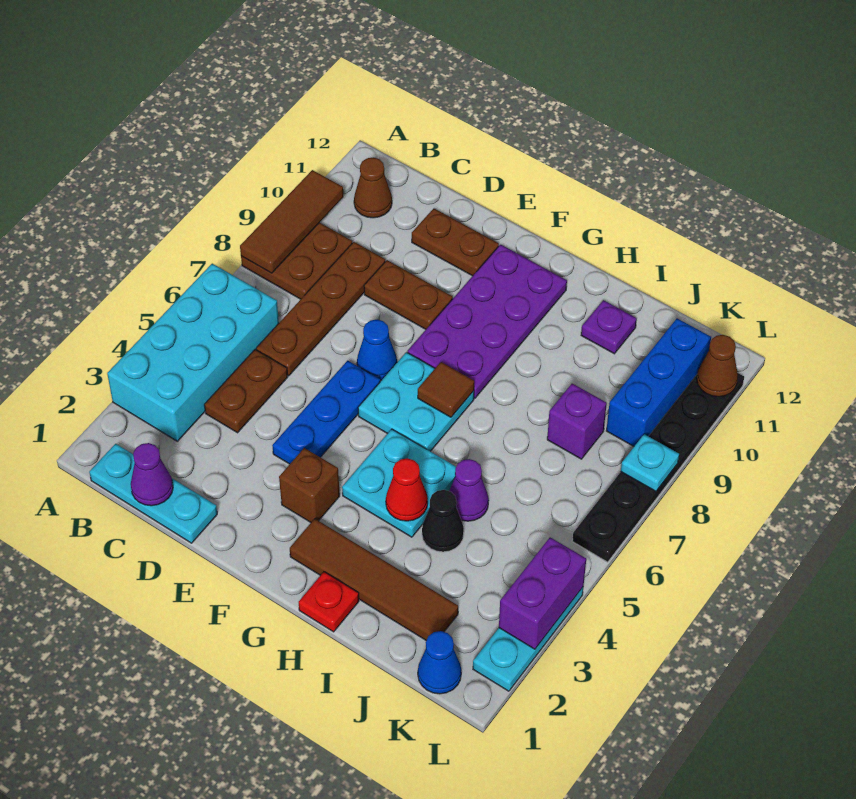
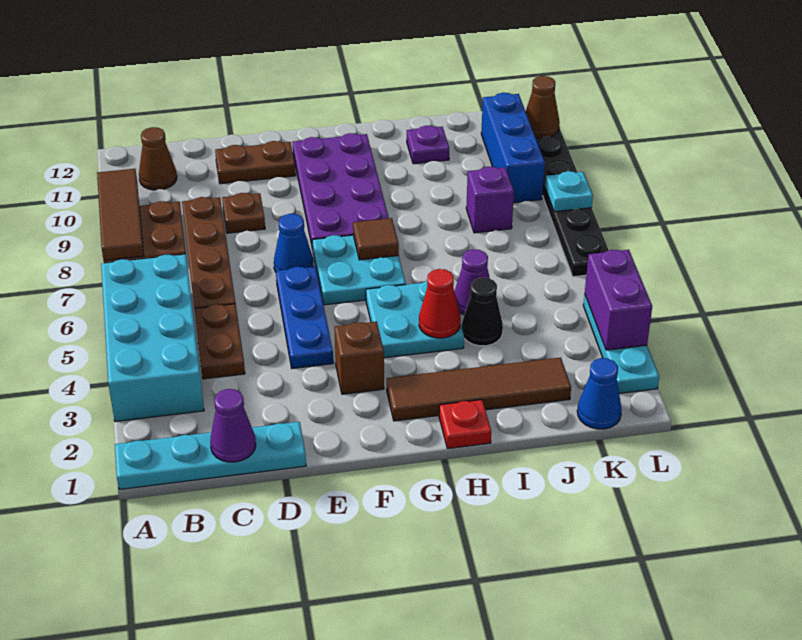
cyan plate B1:D1 level 1 -> cyan plate A1:D1 level 1
brown plate D9:E9 level 1 -> brown plate D9 level 1

